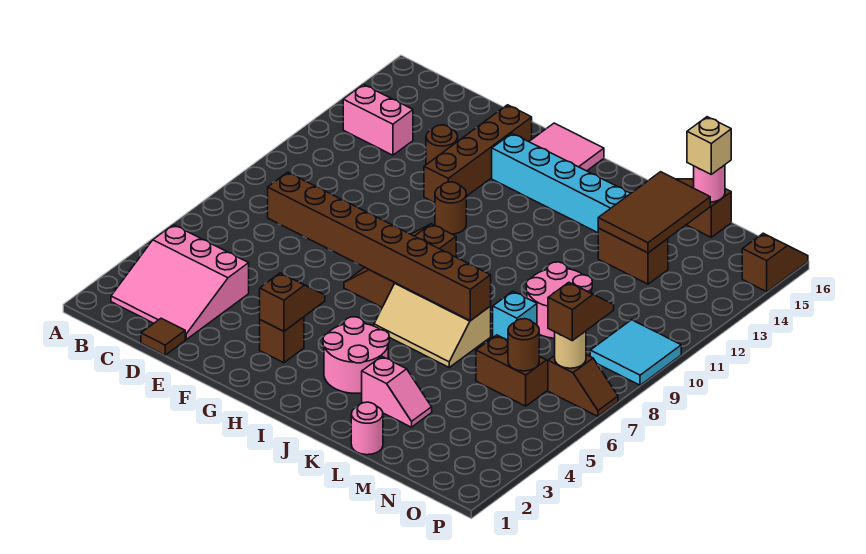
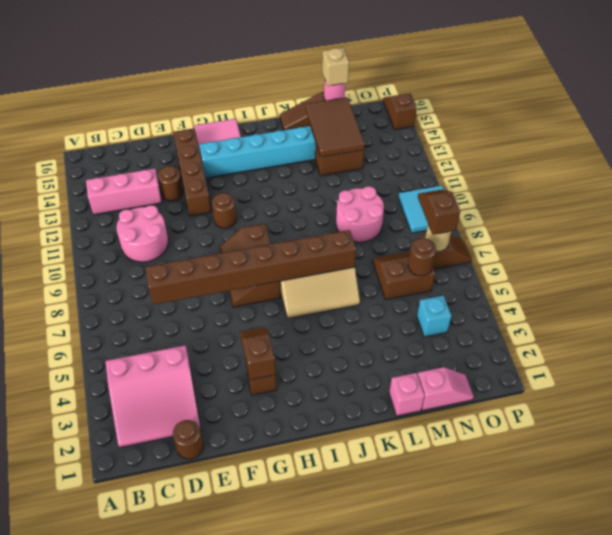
pink brick B13:C13 level 1 -> pink brick B13:D13 level 1
brown tile D1 level 1 -> brown round brick D1 level 1
pink round brick I3:J4 level 1 -> pink round brick C10:D11 level 1
pink slope K3:L3 level 1 top K -> pink slope M1:N1 level 1 top M
pink round brick L1 level 1 -> pink brick L1 level 1
cyan brick L8 level 1 -> cyan brick N4 level 1

